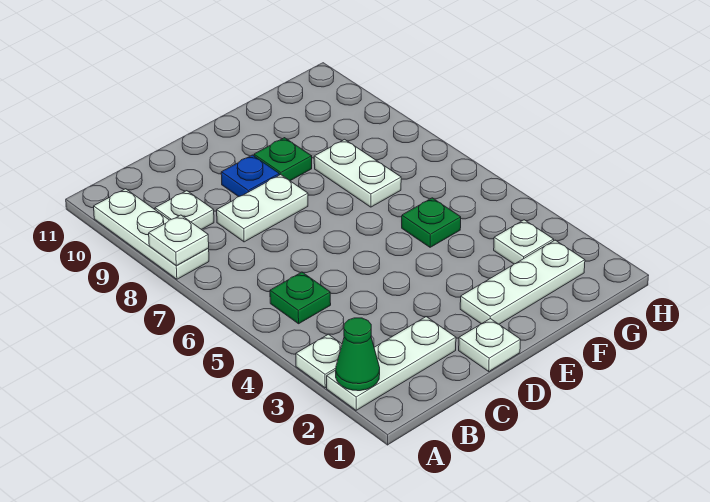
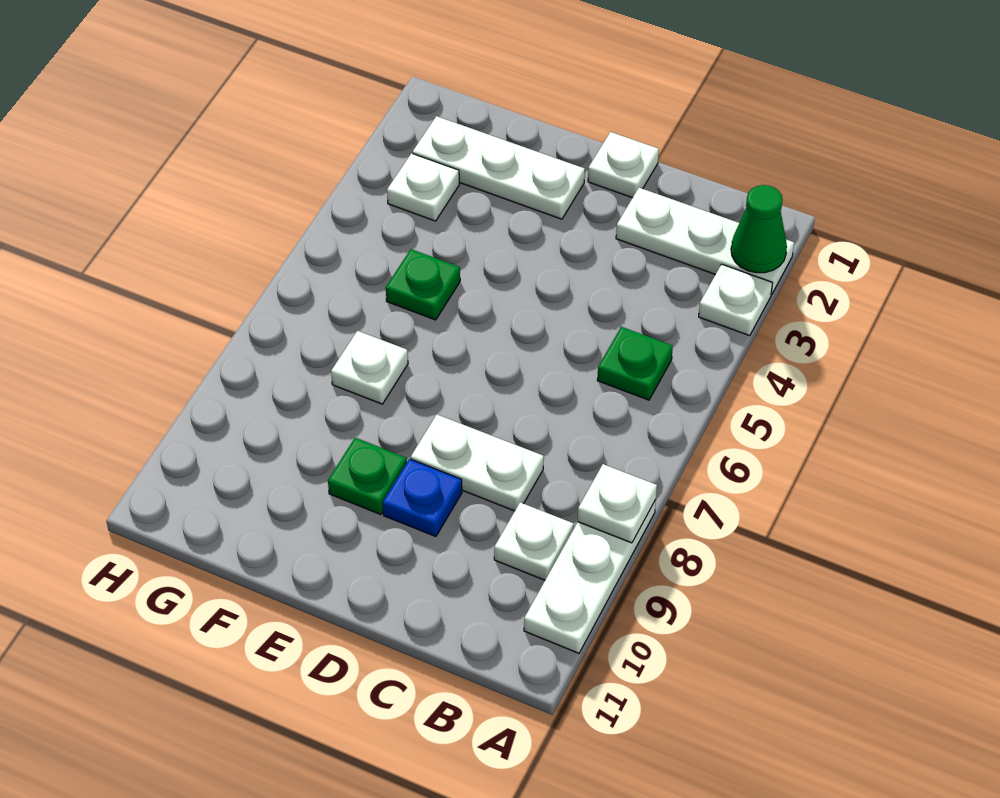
white plate F7:F8 level 1 -> white plate F7 level 1

